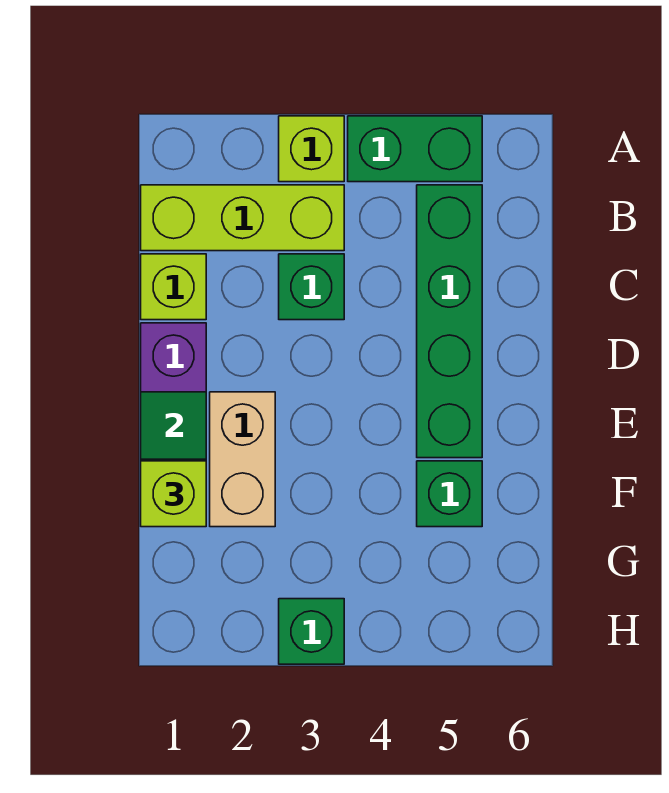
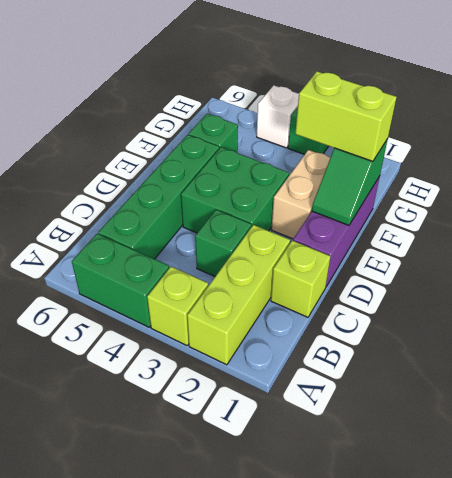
lime brick B1:B3 level 1 -> lime brick A2:C2 level 1
none -> green brick D3:E4 level 1
lime brick F1 level 3 -> lime brick F1:F2 level 3
none -> white brick H4 level 1

